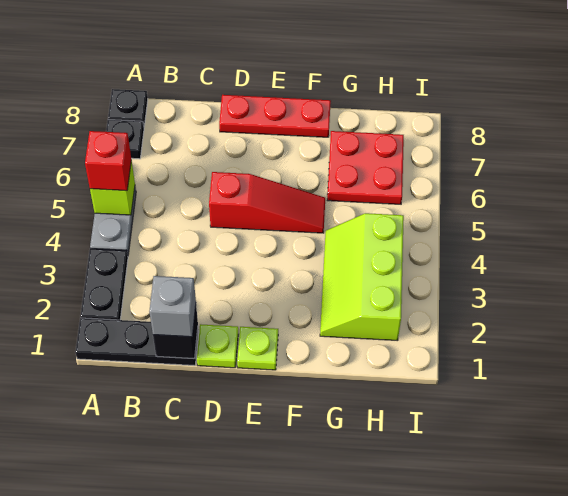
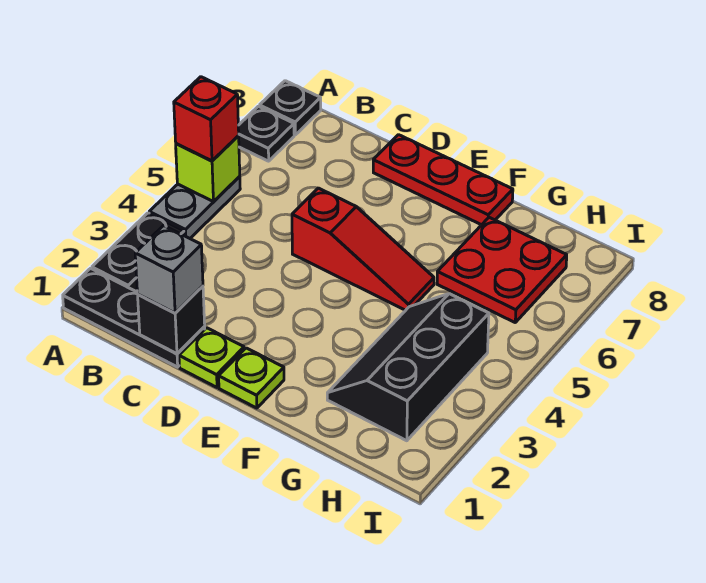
lime slope G2:H4 level 1 top H -> black slope G2:H4 level 1 top H

